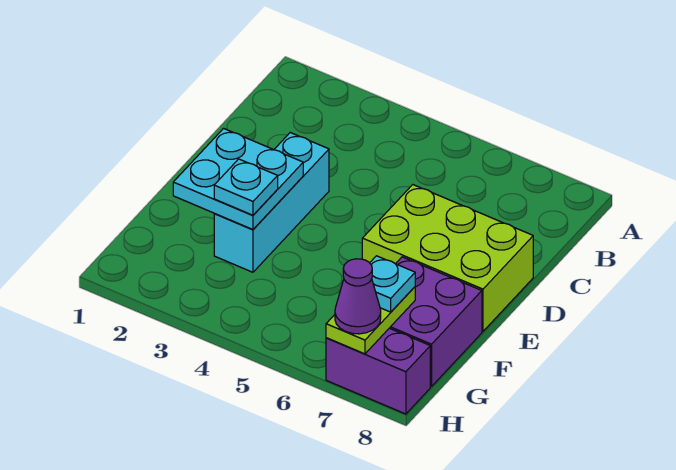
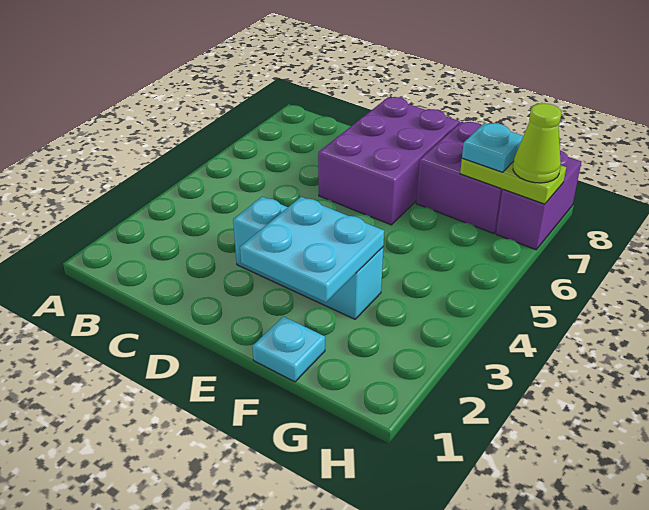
lime brick D6:E8 level 1 -> purple brick D6:E8 level 1
cyan plate F3 level 3 -> cyan plate F1 level 1
purple cone H7 level 3 -> lime cone H7 level 3

